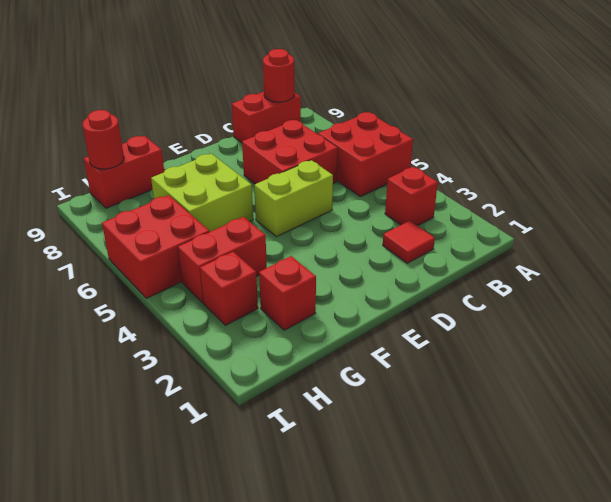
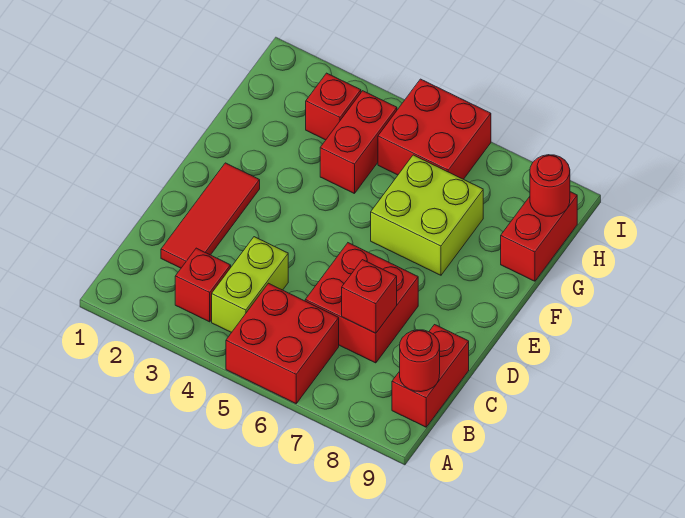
red tile C2 level 1 -> red tile C2:E2 level 1
lime brick D5:E5 level 1 -> lime brick B4:C4 level 1
red brick G2 level 1 -> red brick C7 level 2

